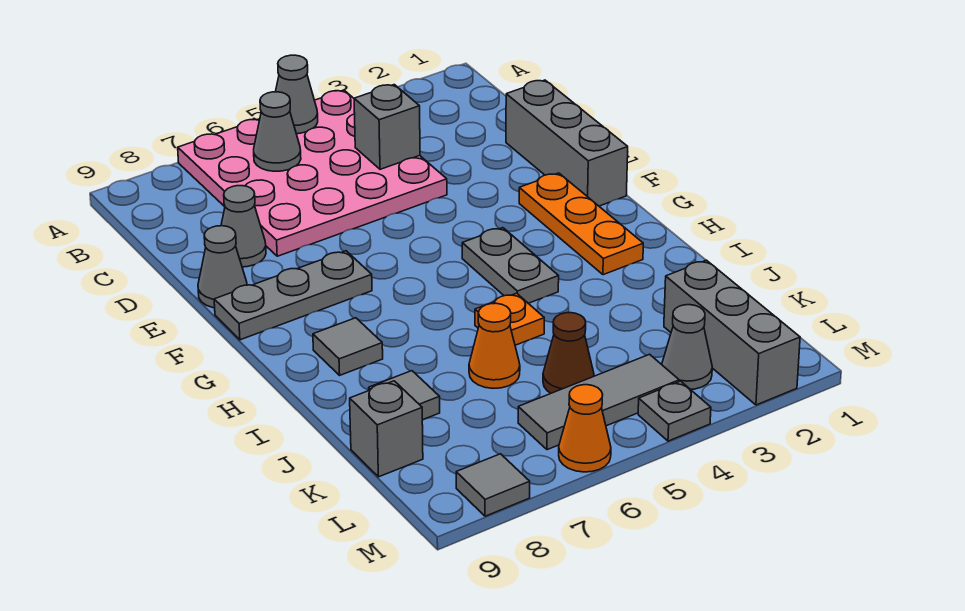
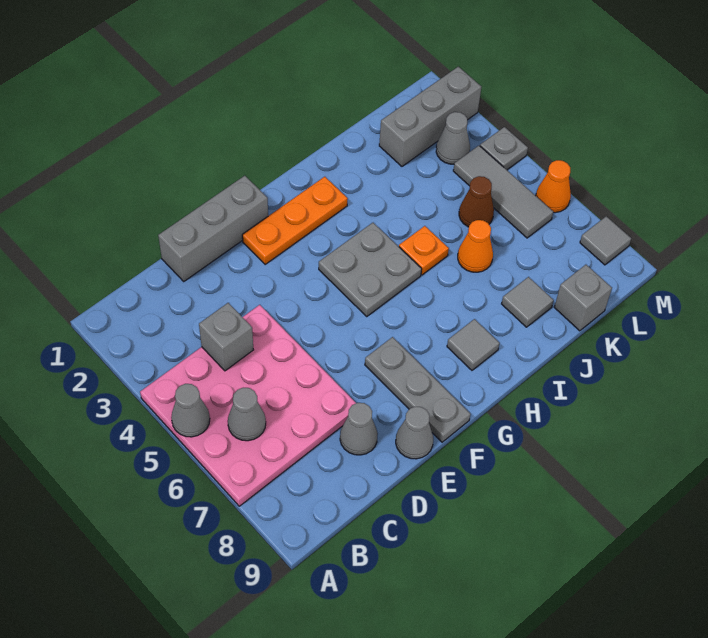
grey plate G4:H4 level 1 -> grey plate G4:H5 level 1

